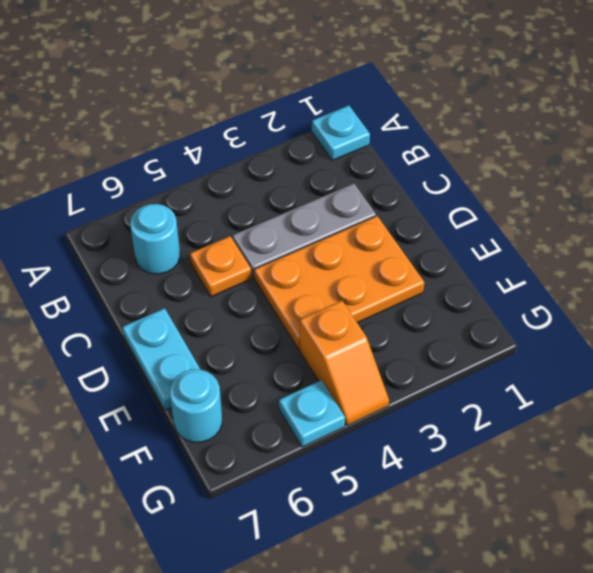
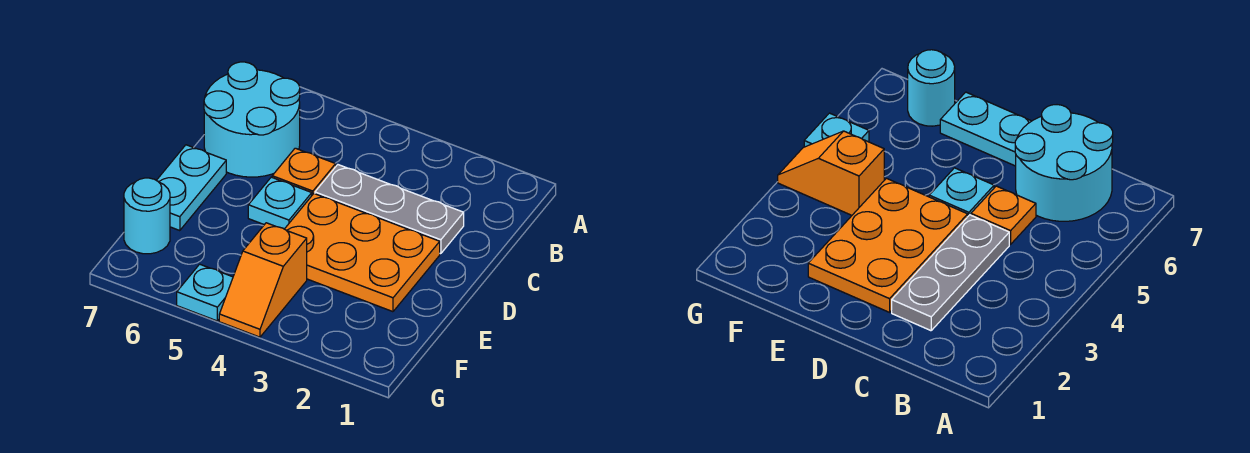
cyan plate A1 level 1 -> cyan plate D5 level 1
cyan round brick B6 level 1 -> cyan round brick B6:C7 level 1

